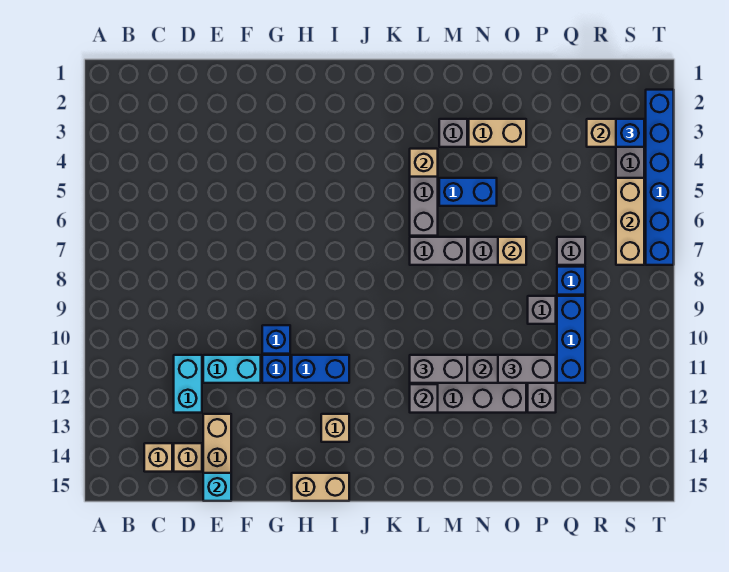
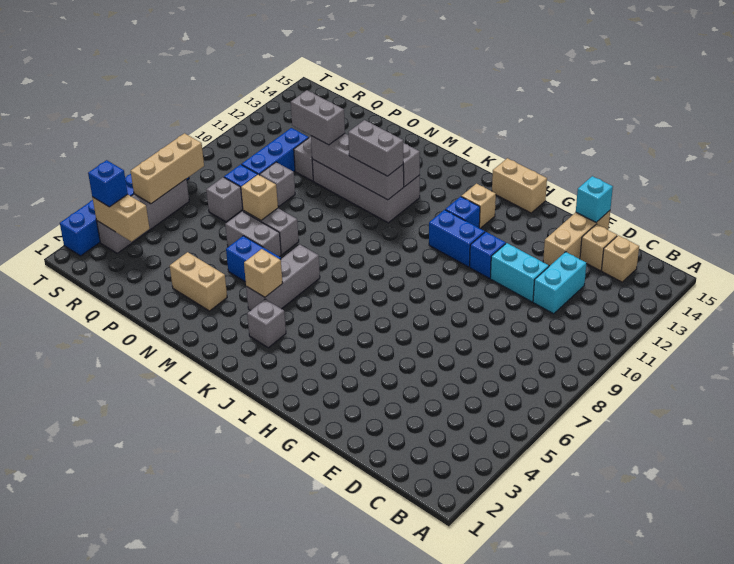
blue brick G10 level 1 -> blue brick I12 level 1
grey brick L7:M7 level 1 -> grey brick N6:O6 level 1
grey brick M3 level 1 -> grey brick K3 level 1

